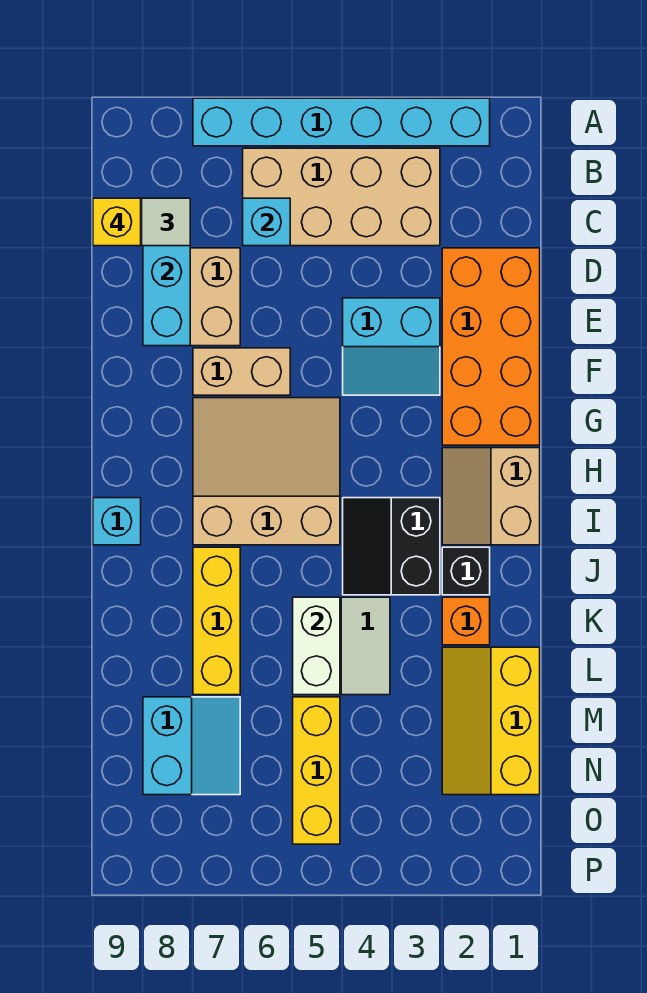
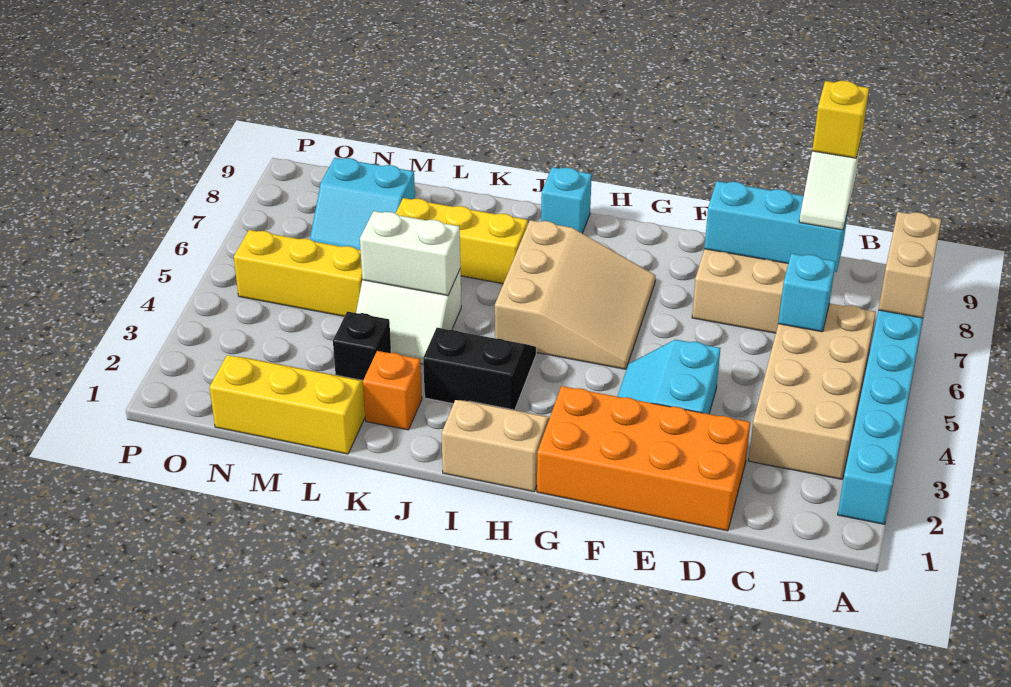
tan brick F6:F7 level 1 -> tan brick A7:A8 level 2
black brick J2 level 1 -> black brick L3 level 1

